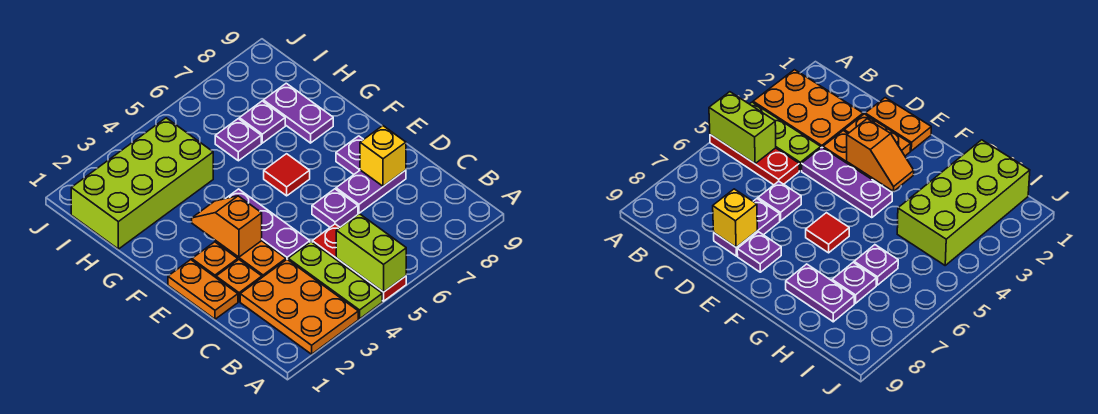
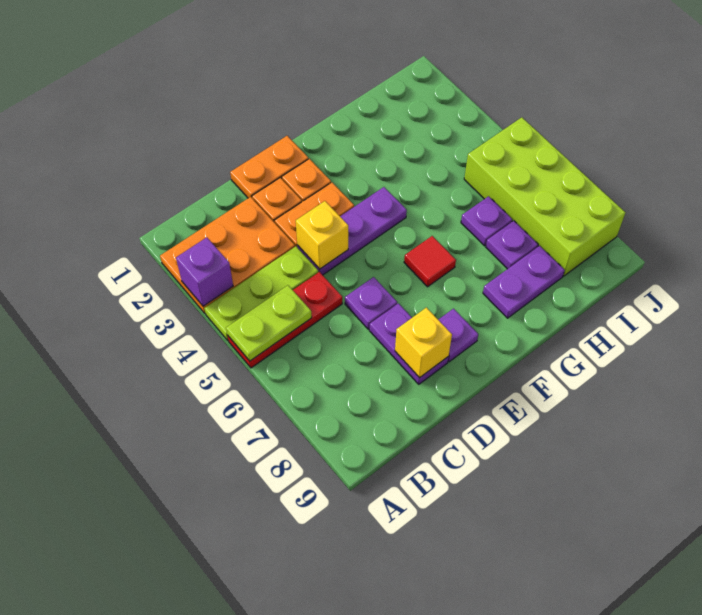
none -> purple brick A3 level 2
lime brick A5:B5 level 2 -> lime plate A5:B5 level 2
none -> yellow brick D4 level 2
orange slope E3:F3 level 2 top E -> none
lime brick H1:I4 level 1 -> lime brick I5:J8 level 1

